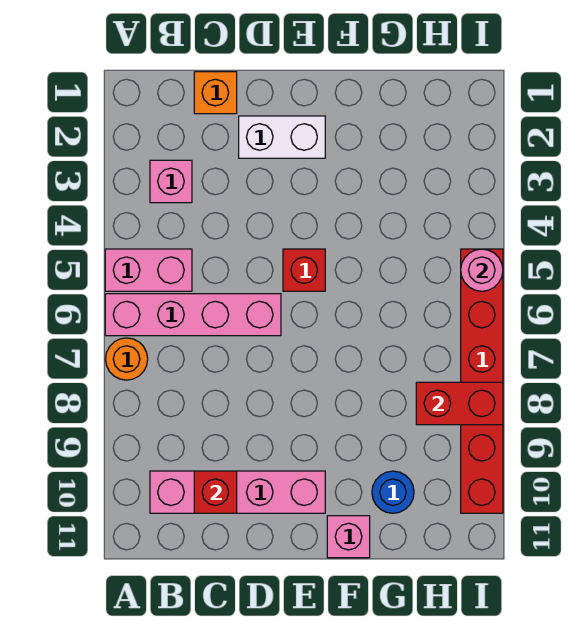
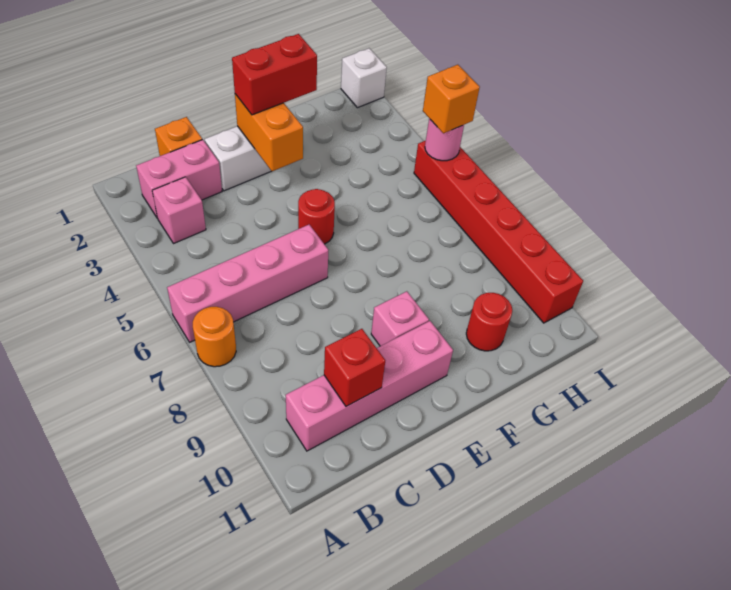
pink brick A5:B5 level 1 -> pink brick B2:C2 level 1
none -> orange brick E2:E3 level 2
red brick E5 level 1 -> red round brick E5 level 1
pink brick F11 level 1 -> pink brick E9 level 1
blue round brick G10 level 1 -> red round brick G10 level 1
red brick H8:I8 level 2 -> red brick E2:F2 level 3
none -> white brick I1 level 1
none -> orange brick I5 level 3

